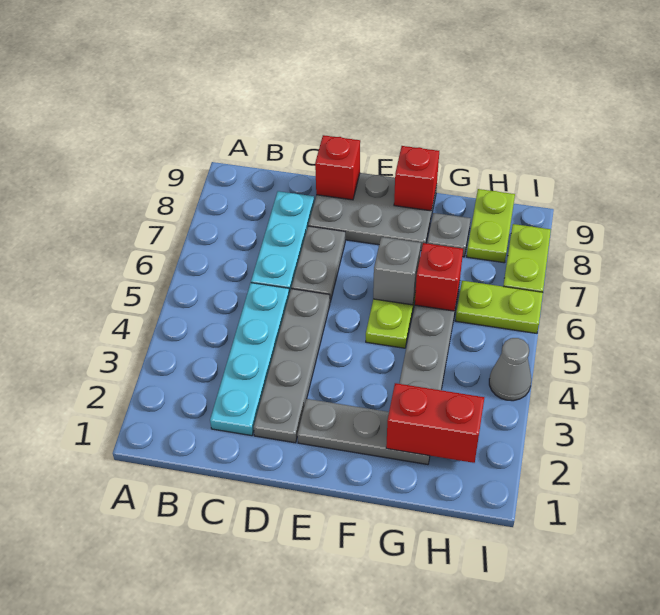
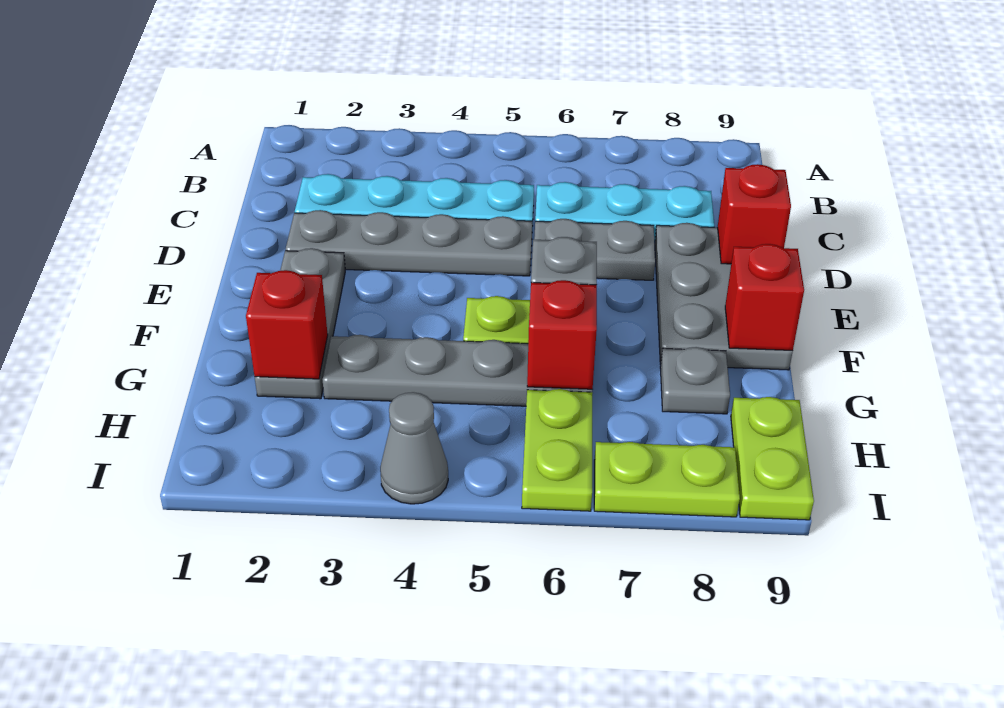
red brick G2:H2 level 2 -> red brick G2 level 2
lime plate H8:H9 level 1 -> lime plate H9:I9 level 1

